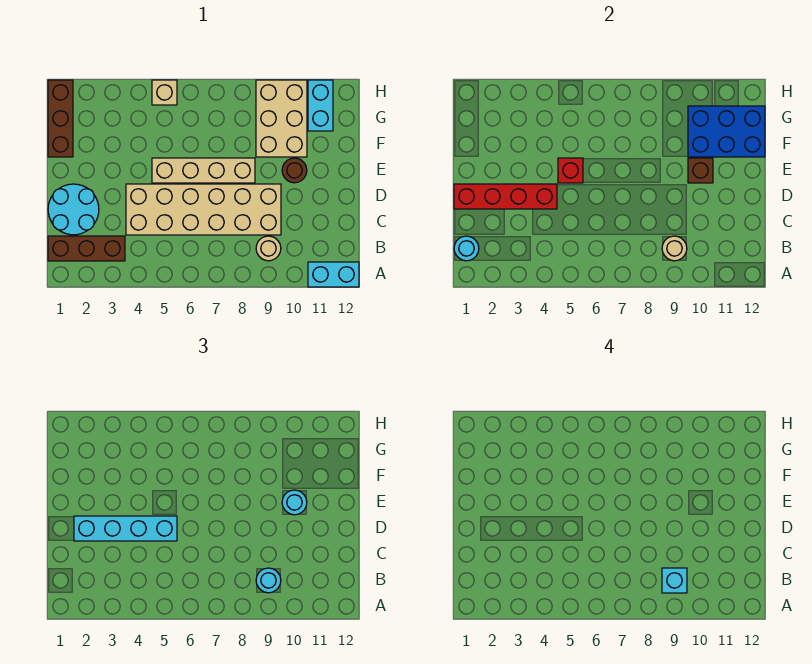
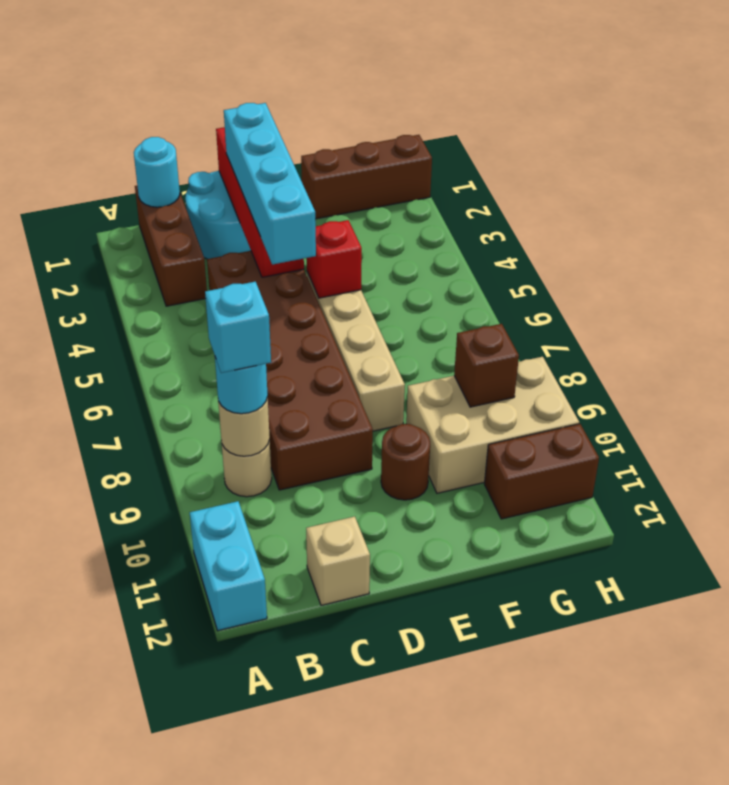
tan brick C4:D9 level 1 -> brown brick C4:D9 level 1
brown brick E10 level 2 -> brown brick G9 level 2
cyan round brick E10 level 3 -> none
blue brick F10:G12 level 2 -> none
cyan brick G11:H11 level 1 -> brown brick G11:H11 level 1
tan brick H5 level 1 -> tan brick C12 level 1

